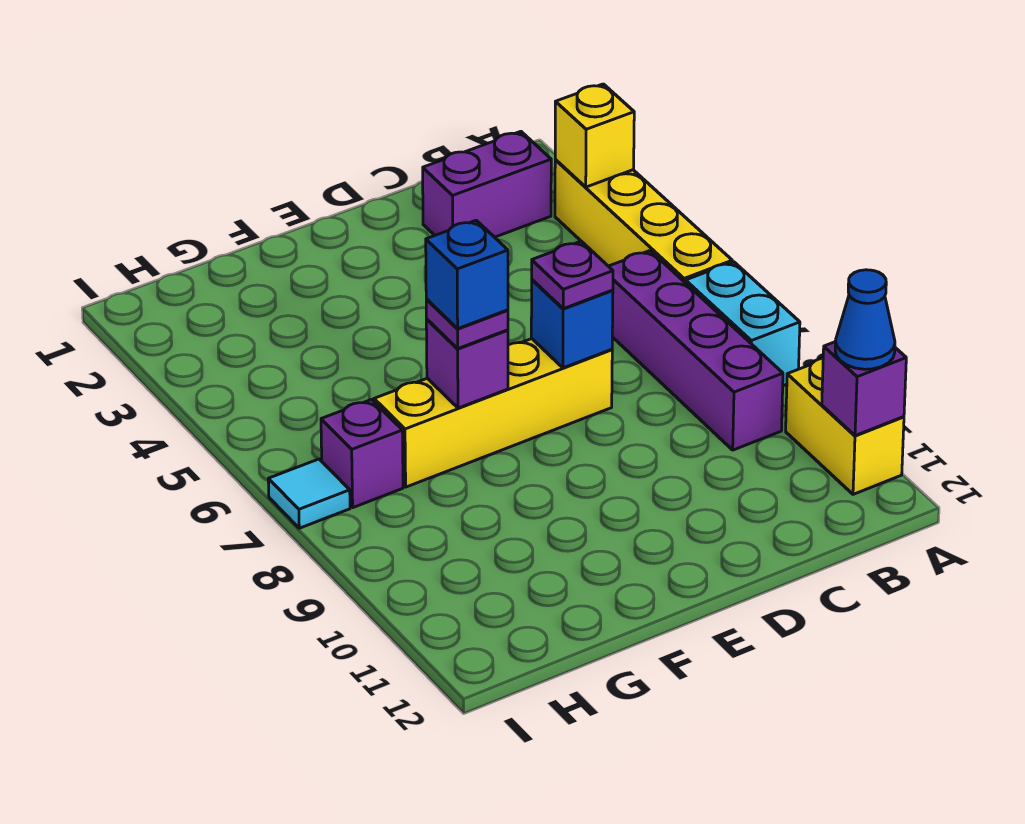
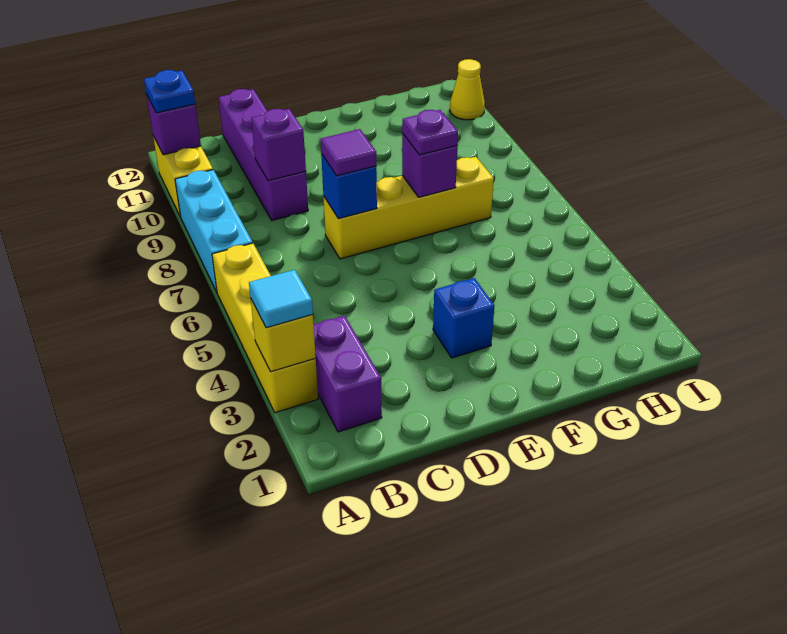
cyan brick A7:A8 level 1 -> cyan brick A7:A9 level 1
blue cone A11 level 3 -> blue plate A11 level 3
purple brick B2:C2 level 1 -> purple brick B2:B3 level 1
purple brick B6:B9 level 1 -> purple brick C9:C12 level 1
purple plate D7 level 3 -> purple tile D7 level 3
blue brick F7 level 4 -> blue brick E3 level 1
purple brick H7 level 1 -> purple brick C9 level 2
cyan tile I7 level 1 -> cyan tile A3 level 3
none -> yellow cone I11 level 1

